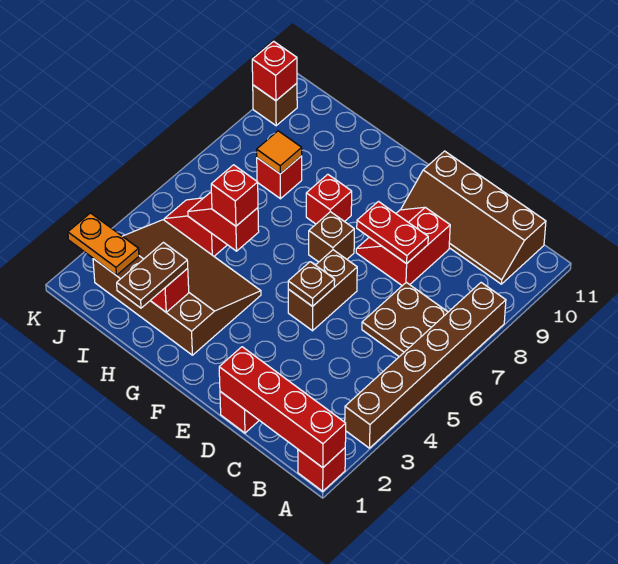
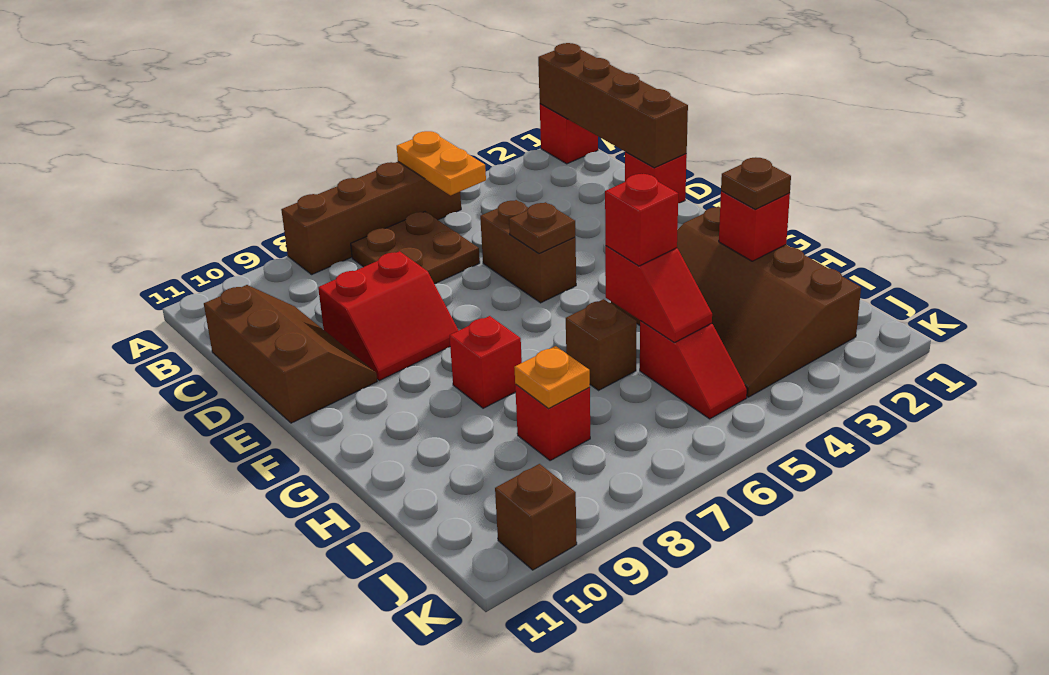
red brick A1:D1 level 2 -> brown brick A1:D1 level 2
brown brick A3:A8 level 1 -> brown brick A5:A8 level 1
brown slope B10:E11 level 1 top 11 -> brown slope C10:E11 level 1 top 11
red plate D8:E8 level 2 -> none
brown brick E5:E6 level 1 -> brown brick D5:E5 level 1
brown brick F7 level 1 -> brown brick H6 level 1
brown plate H1:H2 level 3 -> brown plate H2 level 3
orange tile I8 level 2 -> orange plate I8 level 2
orange plate J2:K2 level 2 -> orange plate A5:B5 level 2
red brick K10 level 2 -> none

